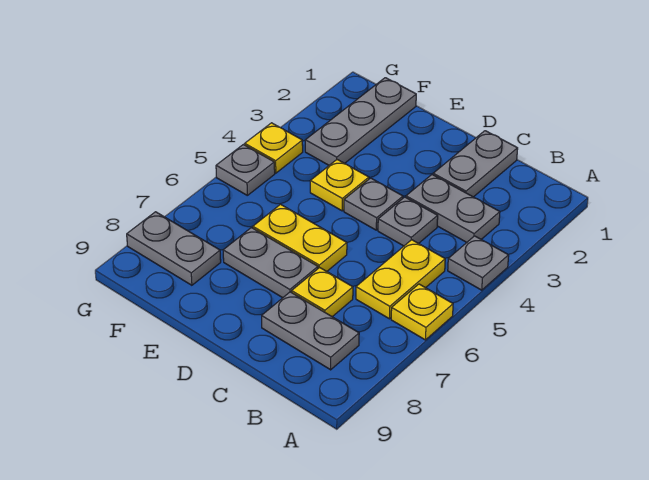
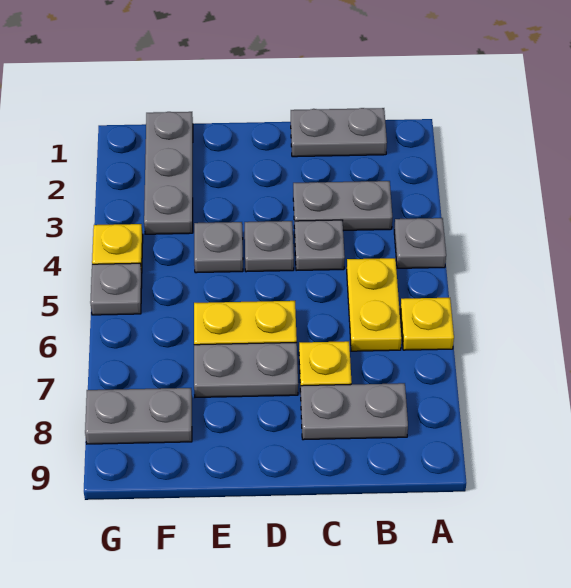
grey plate C1:C2 level 1 -> grey plate B1:C1 level 1
yellow plate E4 level 1 -> grey plate E4 level 1

